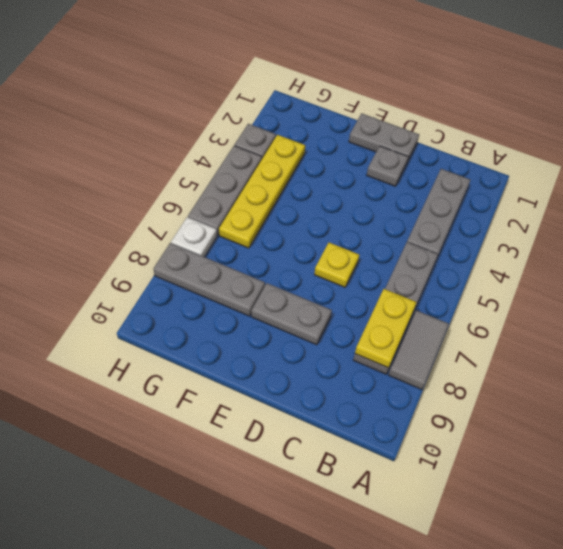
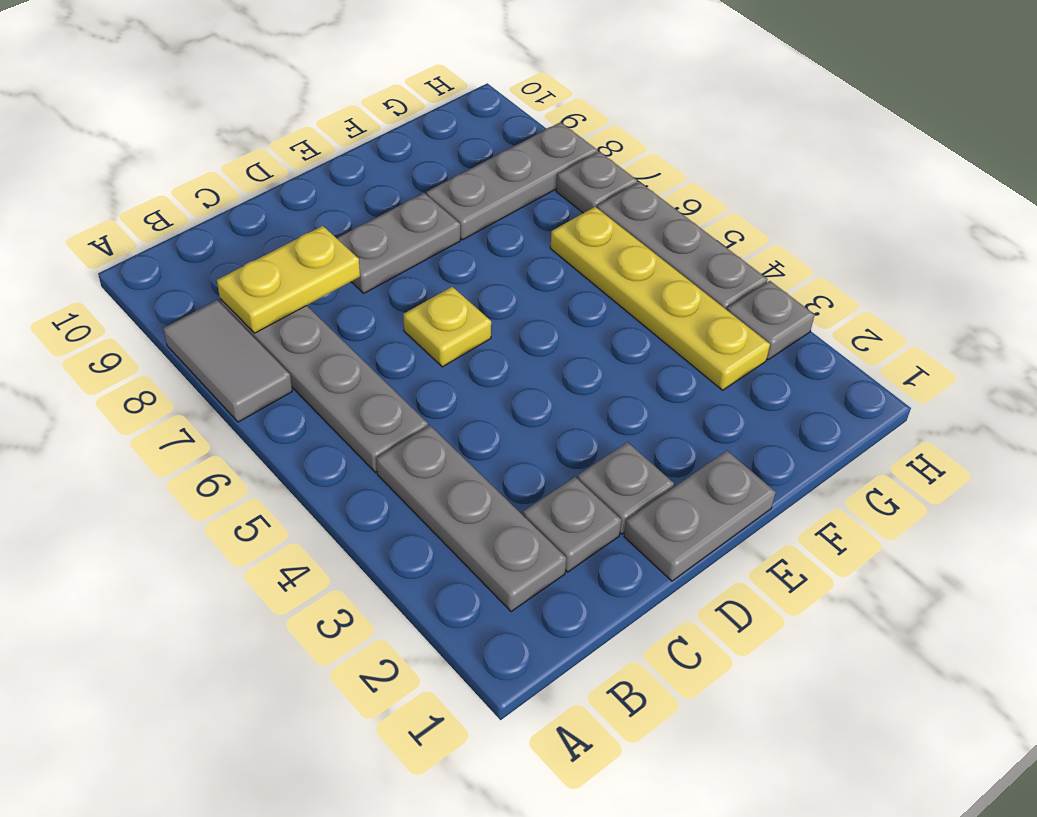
yellow plate B7:B8 level 2 -> yellow plate B8:C8 level 2
none -> grey plate C2 level 1
white plate H7 level 1 -> grey plate H7 level 1

